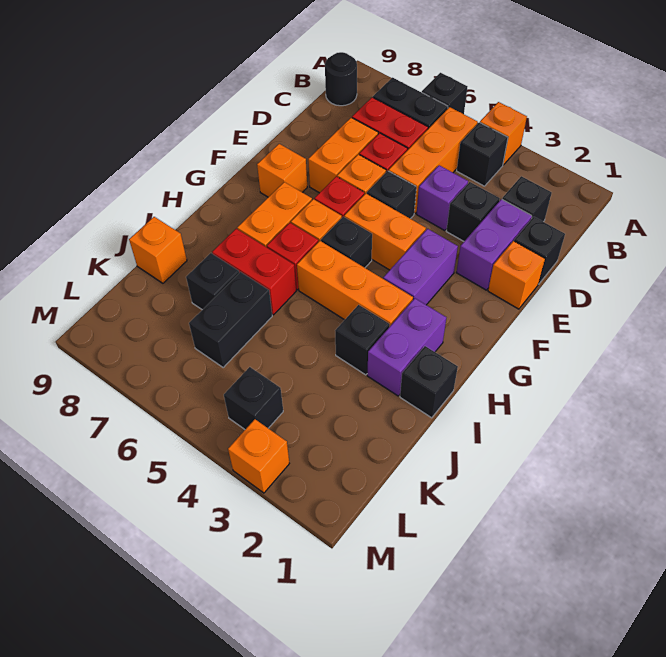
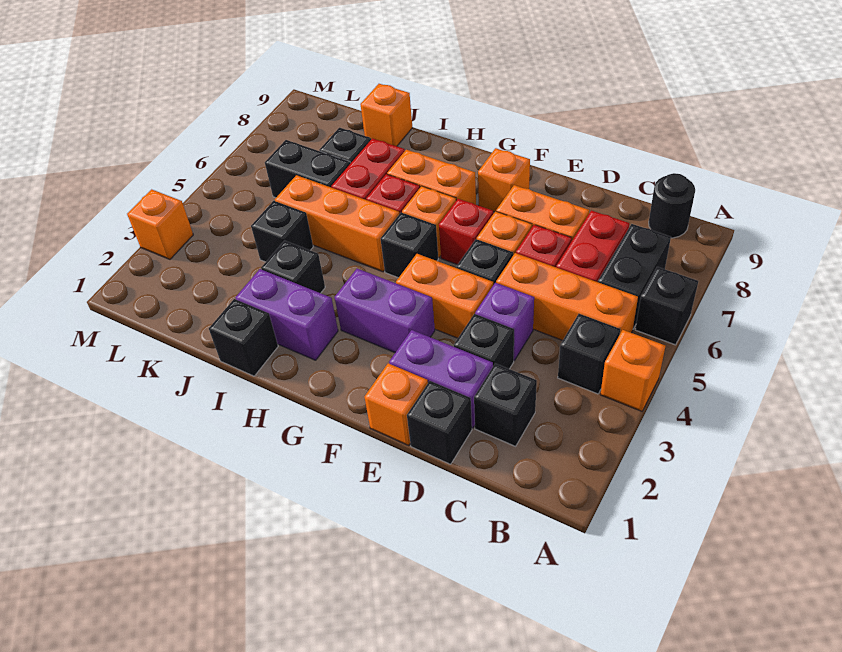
orange brick F4:F5 level 1 -> orange brick E4:F4 level 1
orange brick H3:H5 level 1 -> orange brick H5:J5 level 1
black brick L4 level 1 -> black brick J4 level 1

